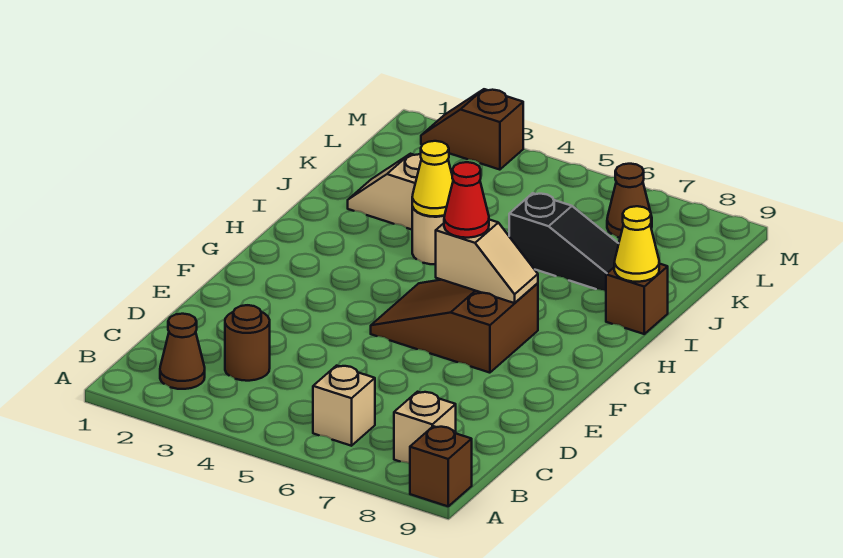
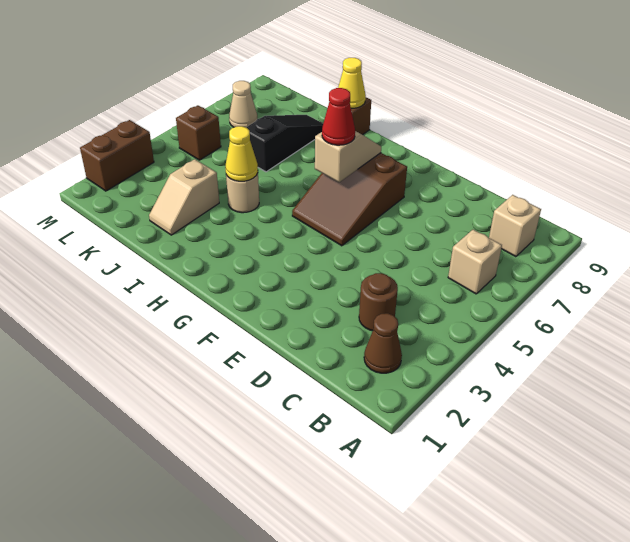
brown brick A9 level 1 -> brown brick L5 level 1
brown cone L7 level 1 -> tan cone L7 level 1
brown slope M2:M3 level 1 top 3 -> brown brick M2:M3 level 1

